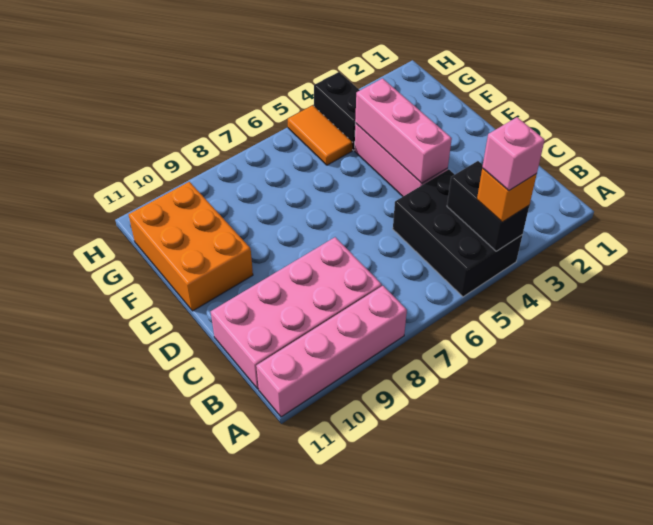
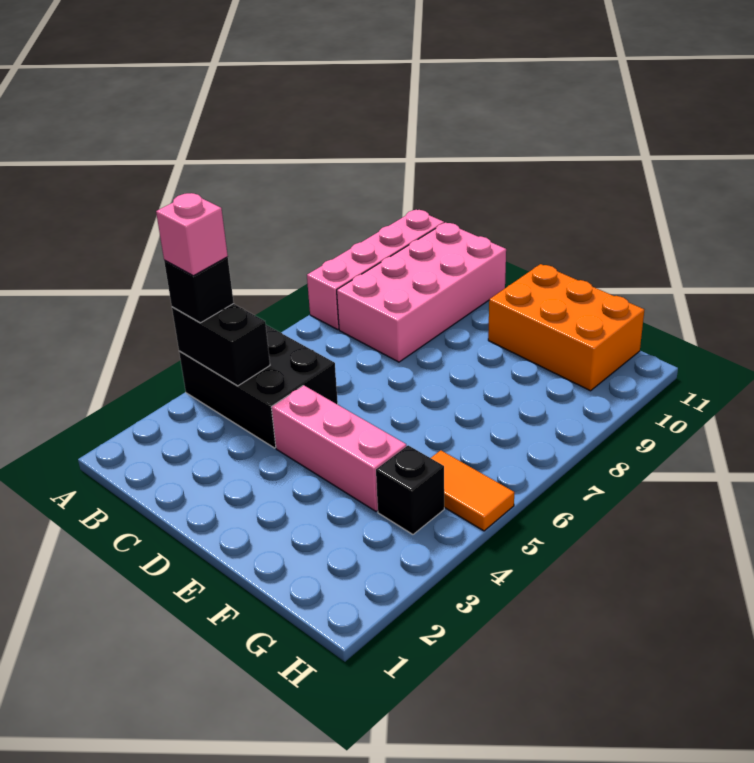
orange brick A4 level 3 -> black brick A4 level 3
pink brick D4:F4 level 2 -> none
black brick G4:H4 level 1 -> black brick G4 level 1

